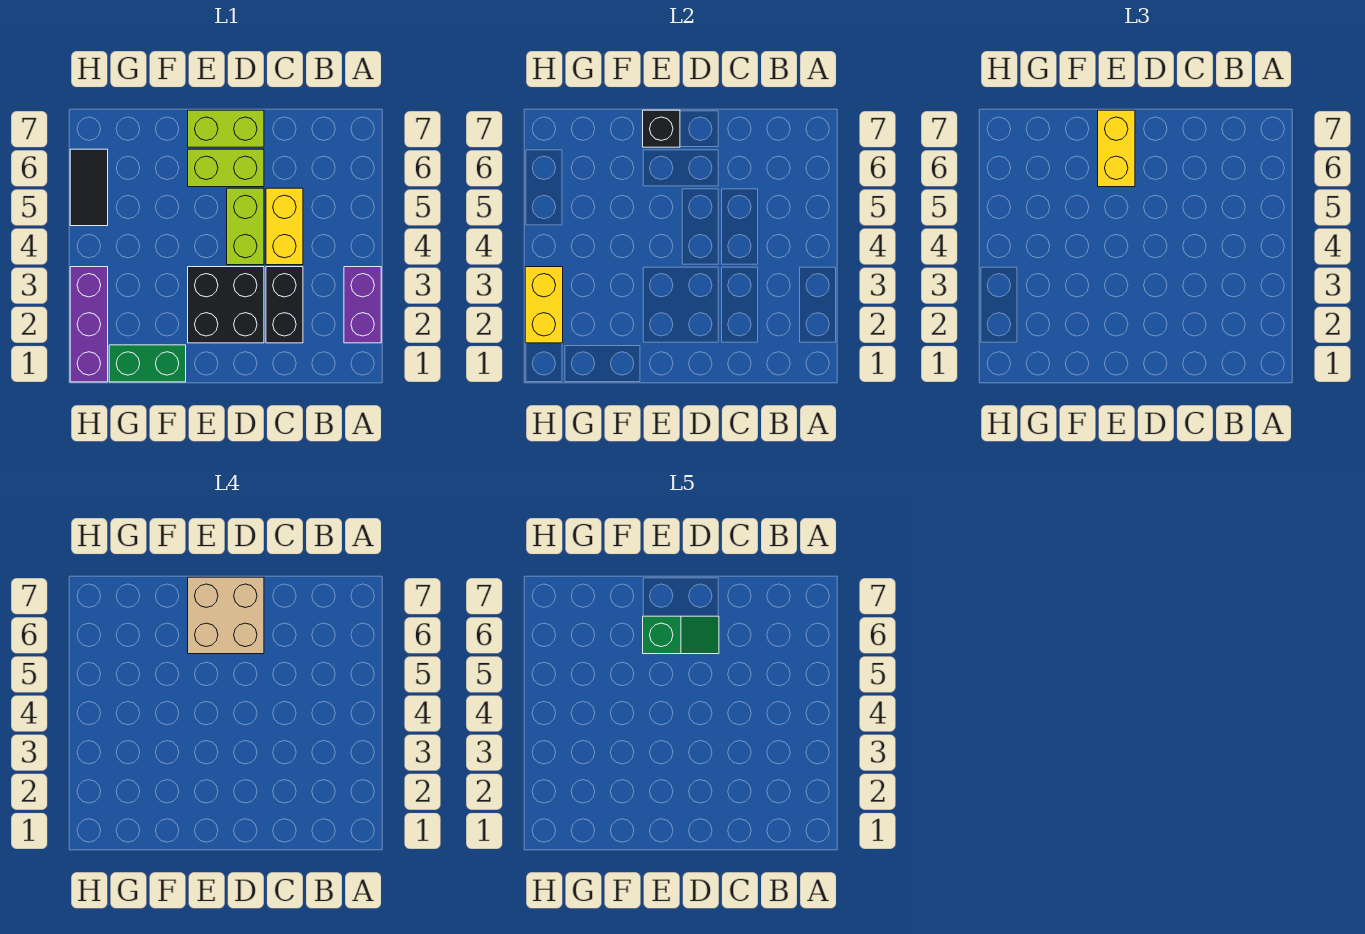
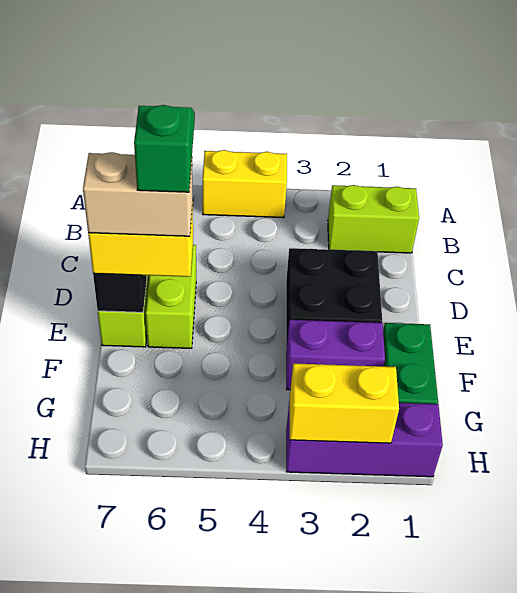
purple brick A2:A3 level 1 -> purple brick F2:F3 level 1
black brick C2:C3 level 1 -> none
yellow brick C4:C5 level 1 -> yellow brick A4:A5 level 1
lime brick D4:D5 level 1 -> lime brick B1:B2 level 1
tan brick D6:E7 level 4 -> tan brick E6:E7 level 4
black tile H5:H6 level 1 -> none

